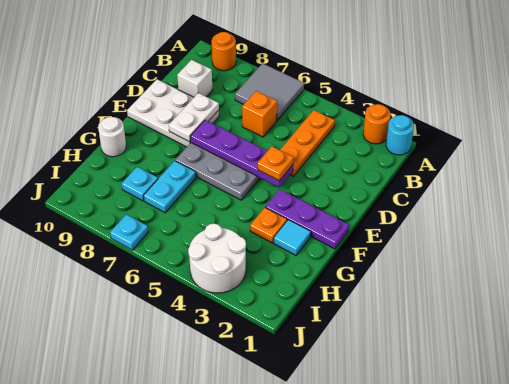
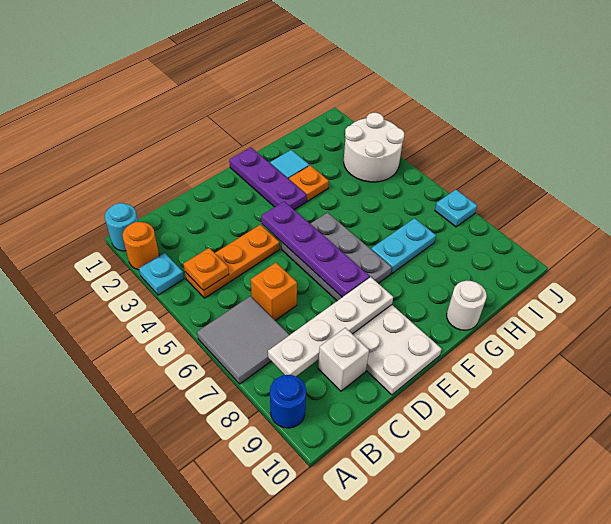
orange round brick A9 level 1 -> blue round brick A9 level 1
white plate D8:E8 level 2 -> white plate B8:E8 level 2
orange plate E4 level 3 -> orange plate B4 level 2
cyan plate H8 level 1 -> cyan plate A3 level 1

